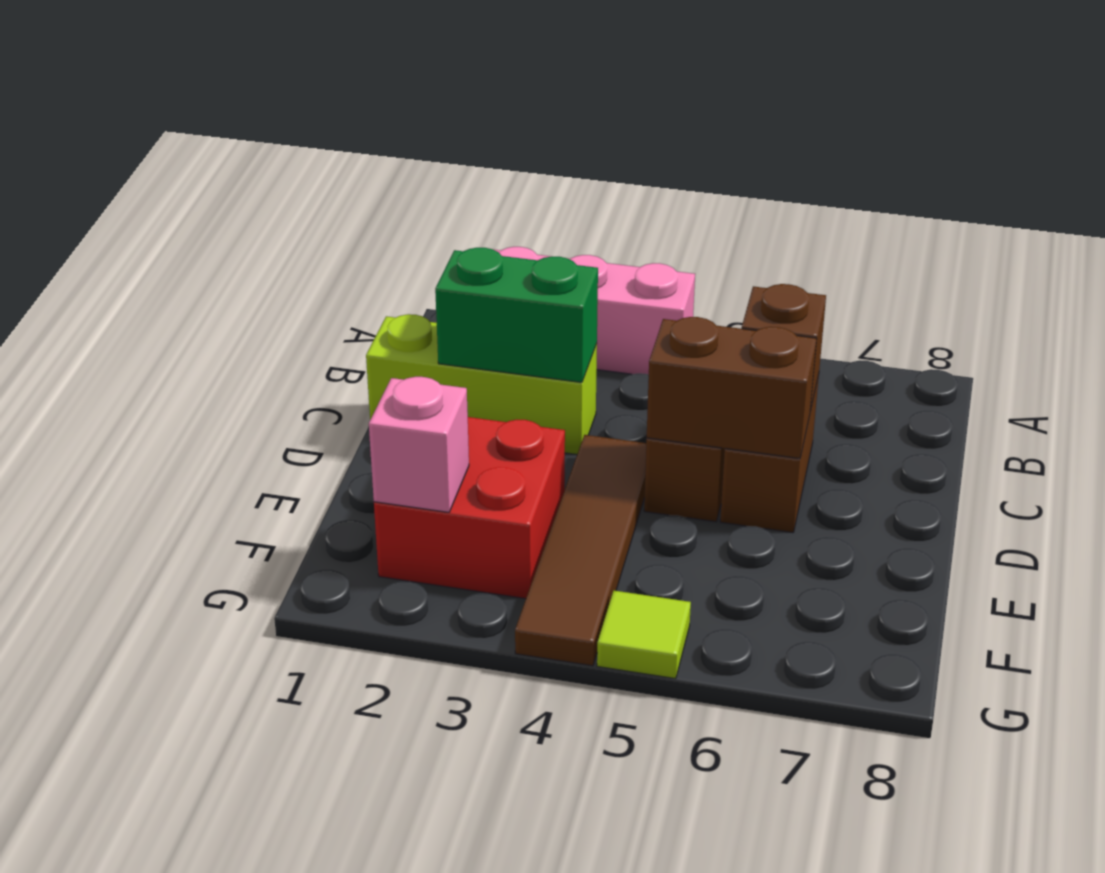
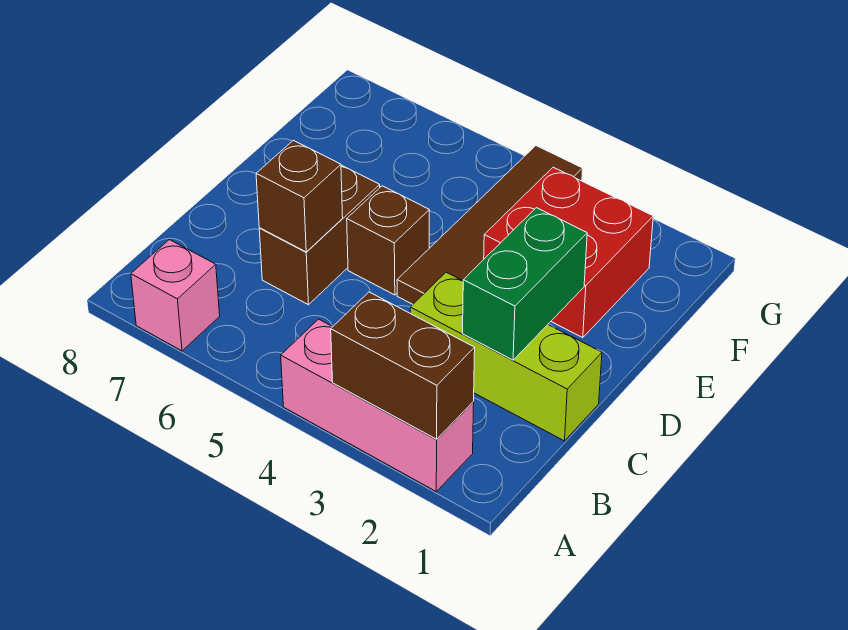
green brick C2:C3 level 2 -> green brick C2:D2 level 2
brown brick D5:D6 level 2 -> brown brick A2:A3 level 2
pink brick F2 level 2 -> pink brick A7 level 1
lime tile G5 level 1 -> none

